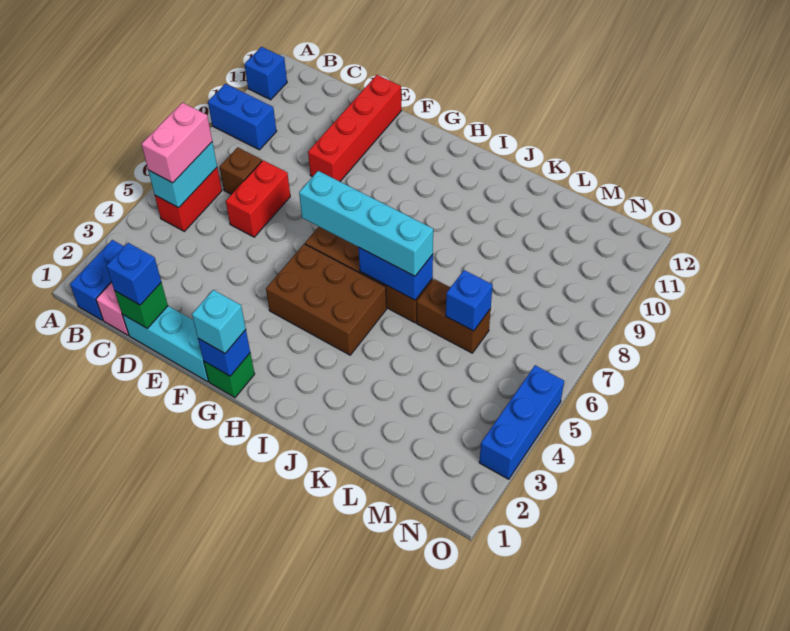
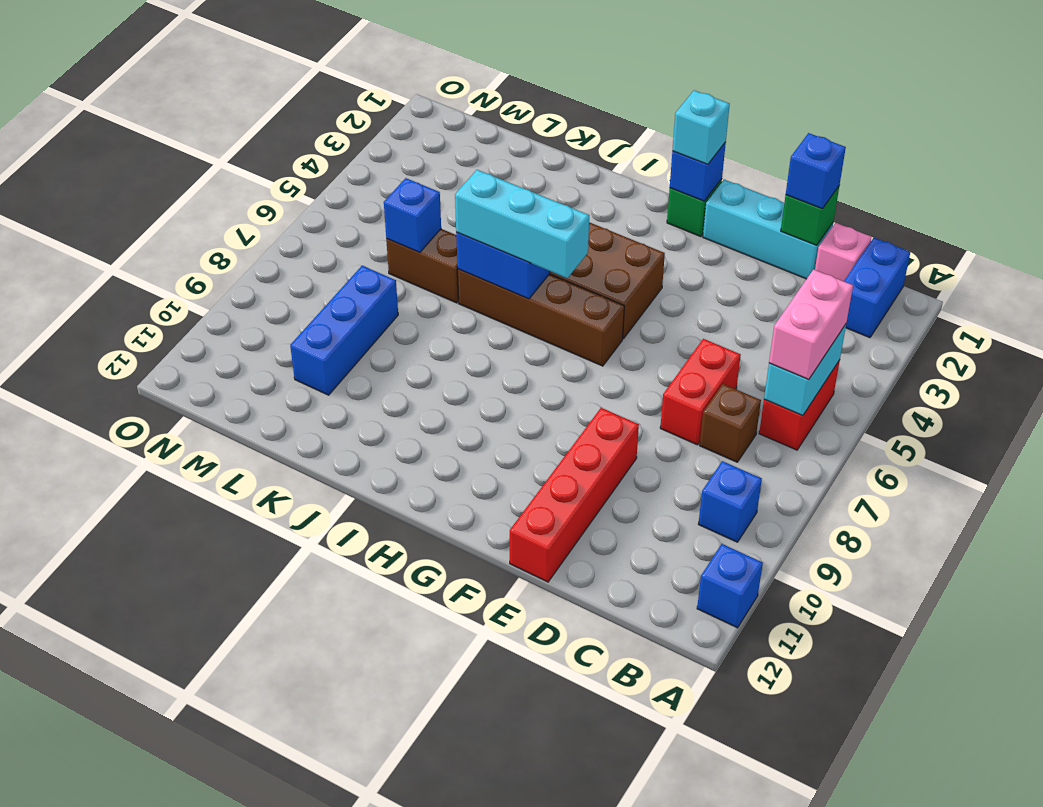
blue brick A9:B9 level 1 -> blue brick B9 level 1
cyan brick G6:J6 level 3 -> cyan brick H6:J6 level 3
blue brick O3:O5 level 1 -> blue brick L8:L10 level 1

